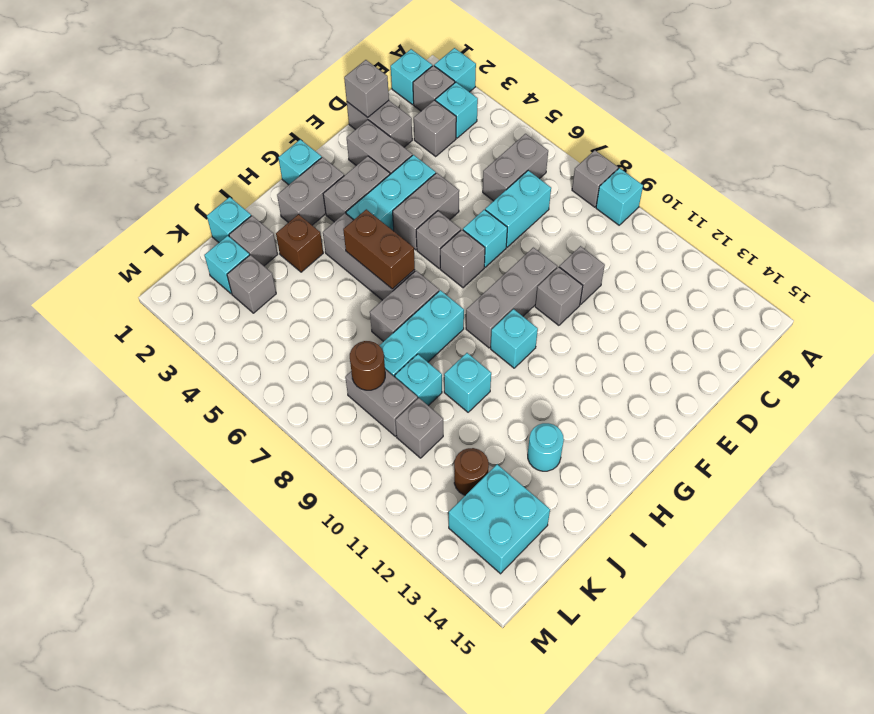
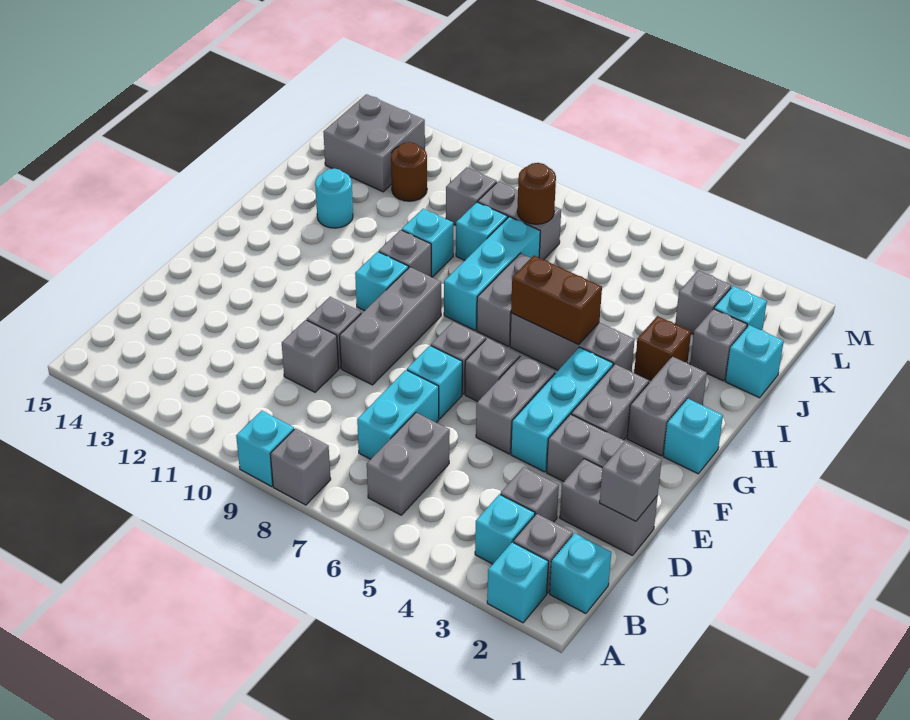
none -> grey brick H10 level 1
cyan brick K13:L14 level 1 -> grey brick K13:L14 level 1

